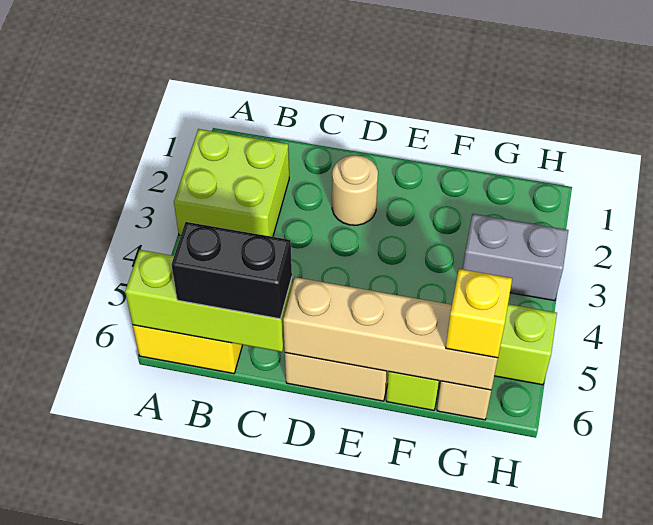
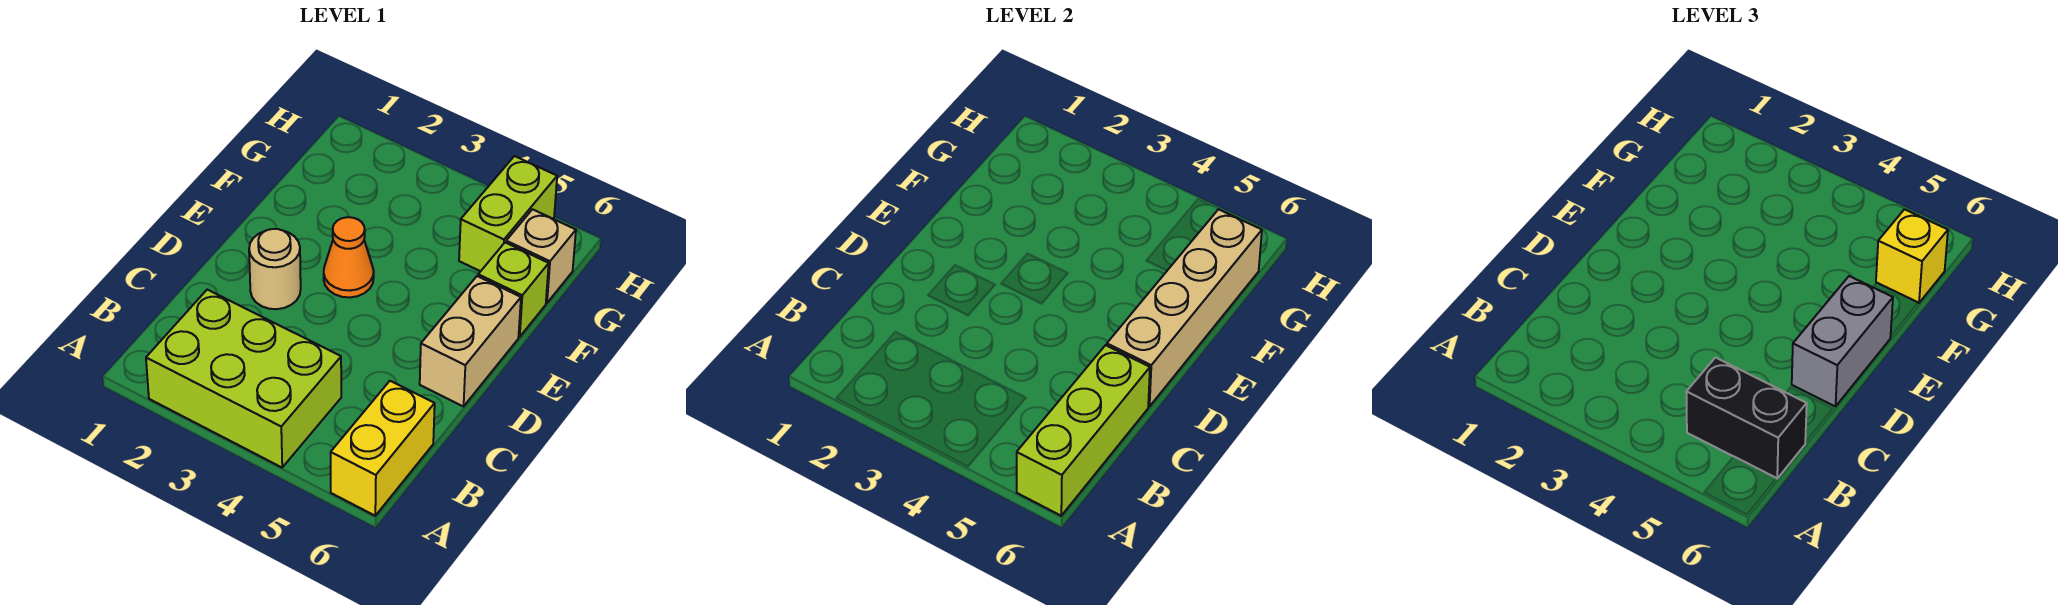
lime brick A2:B3 level 1 -> lime brick A2:B4 level 1
black brick B6:C6 level 3 -> black brick B5:B6 level 3
none -> orange cone E3 level 1
grey brick G3:H3 level 1 -> grey brick D6:E6 level 3

